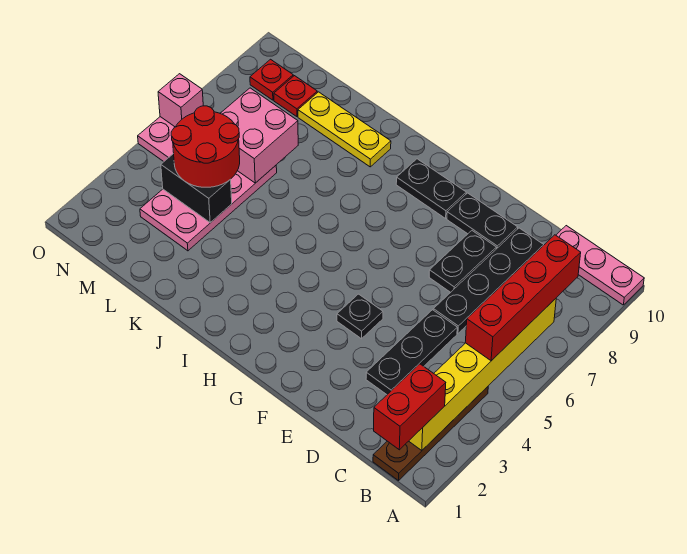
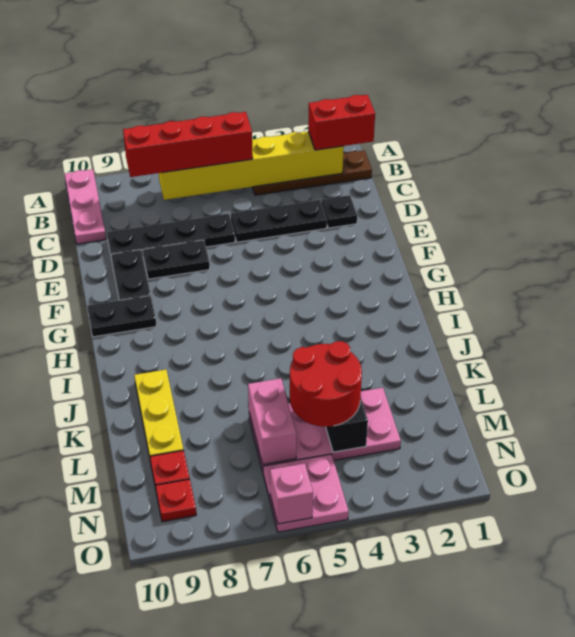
black plate F4 level 1 -> black plate D2 level 1
black plate G9:H9 level 1 -> black plate G9:G10 level 1
pink brick L6:M7 level 2 -> pink brick L6:M6 level 2

